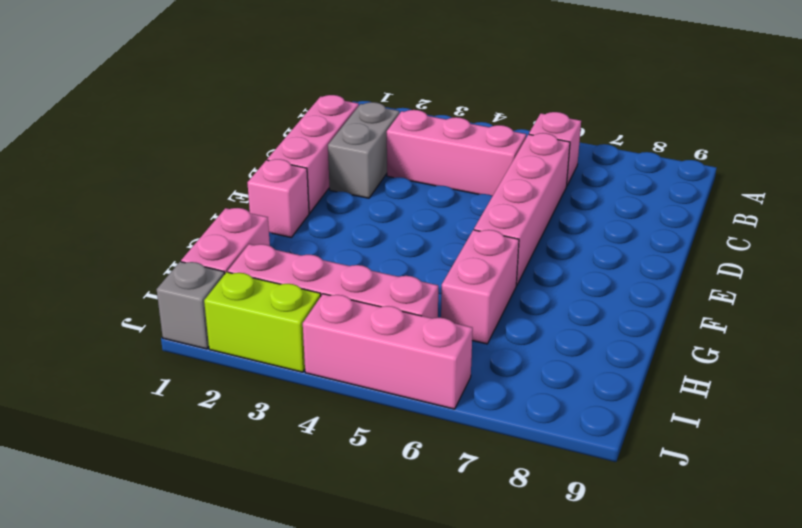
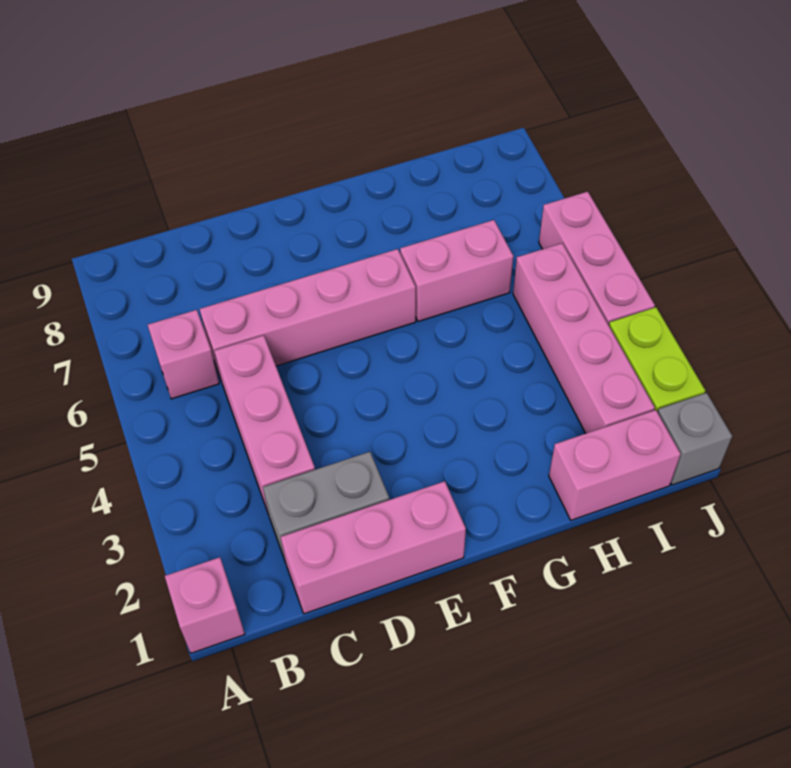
pink brick F1 level 1 -> pink brick A1 level 1

